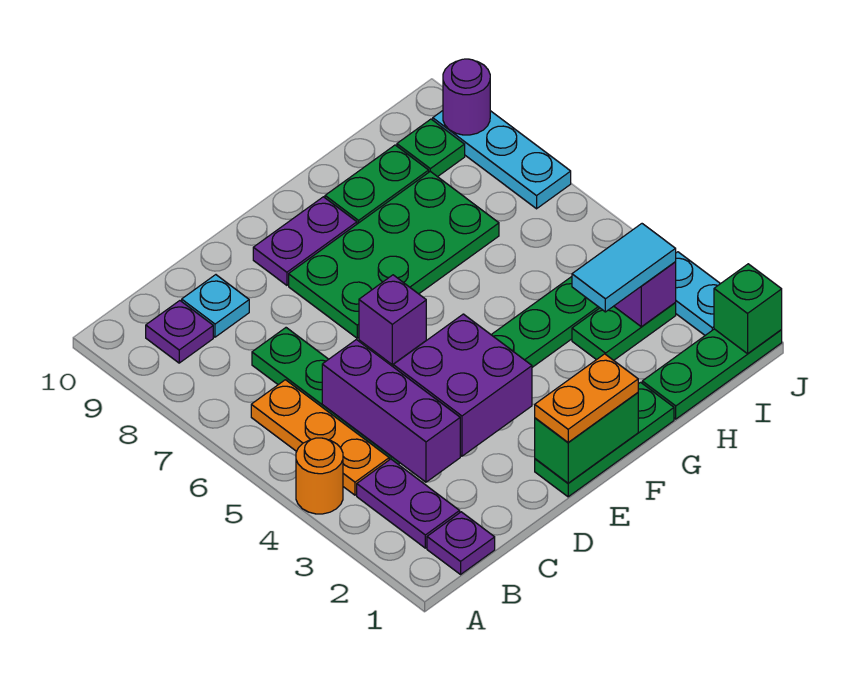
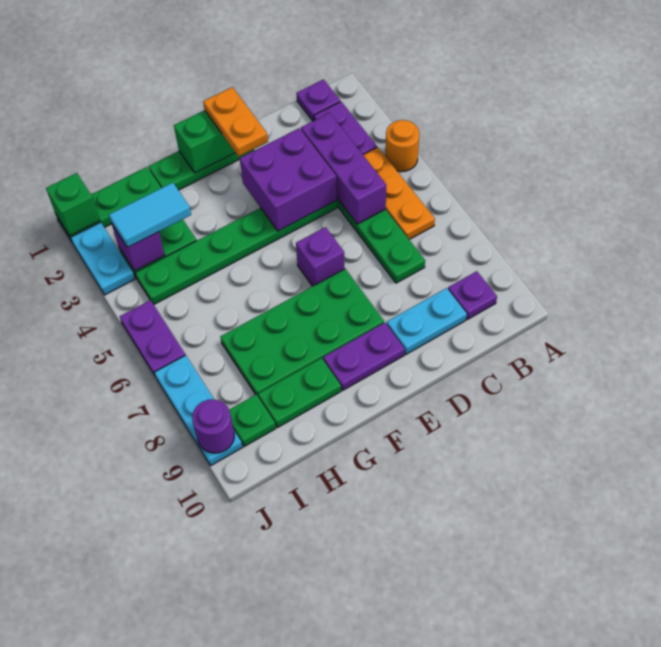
cyan plate C9 level 1 -> cyan plate C9:D9 level 1
orange plate E1:F1 level 3 -> orange plate E1:E2 level 3
none -> purple plate J5:J6 level 1

